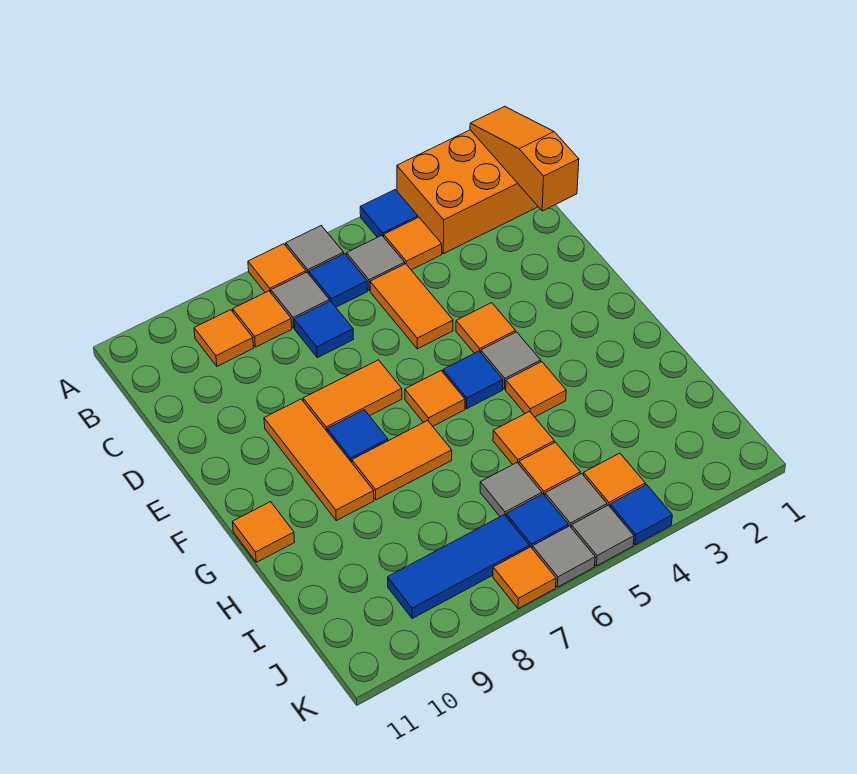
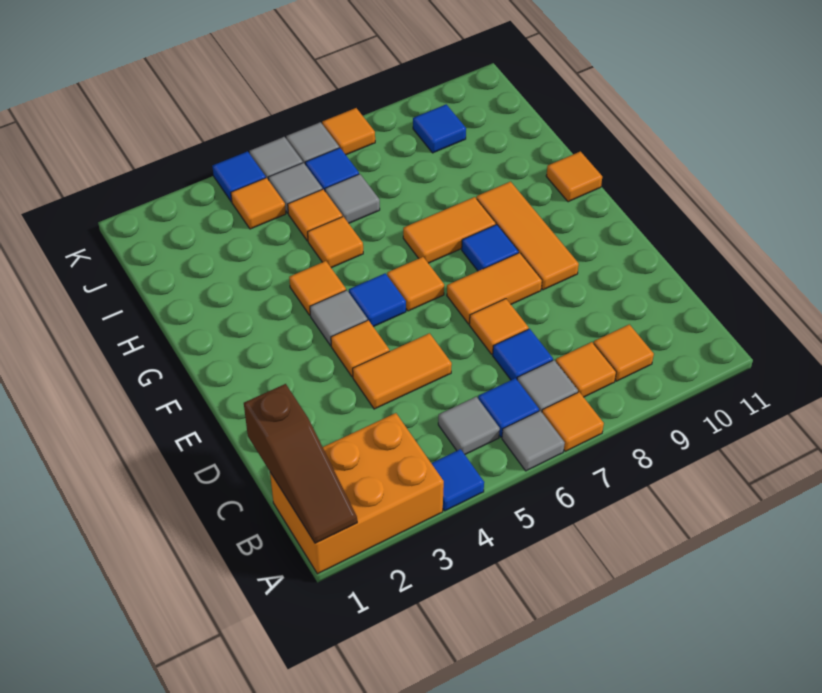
orange slope A1:C1 level 2 top C -> brown slope A1:C1 level 2 top C
orange tile B4 level 1 -> orange tile D7 level 1
orange tile C5:D5 level 1 -> orange tile D4:D5 level 1
blue tile J7:J9 level 1 -> blue tile J9 level 1

